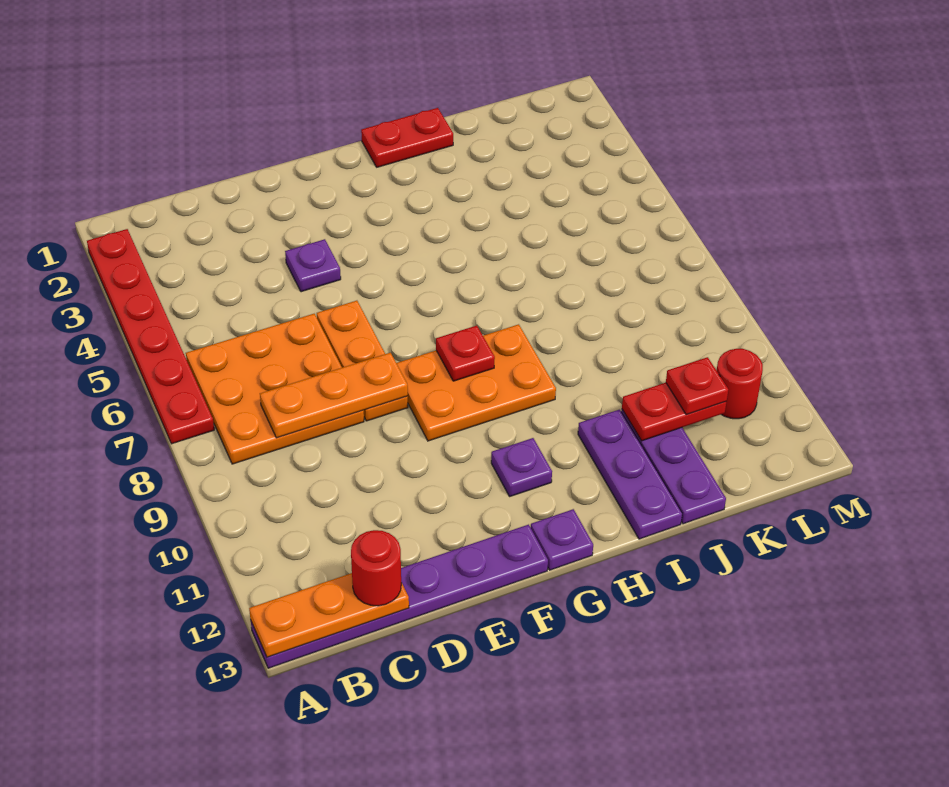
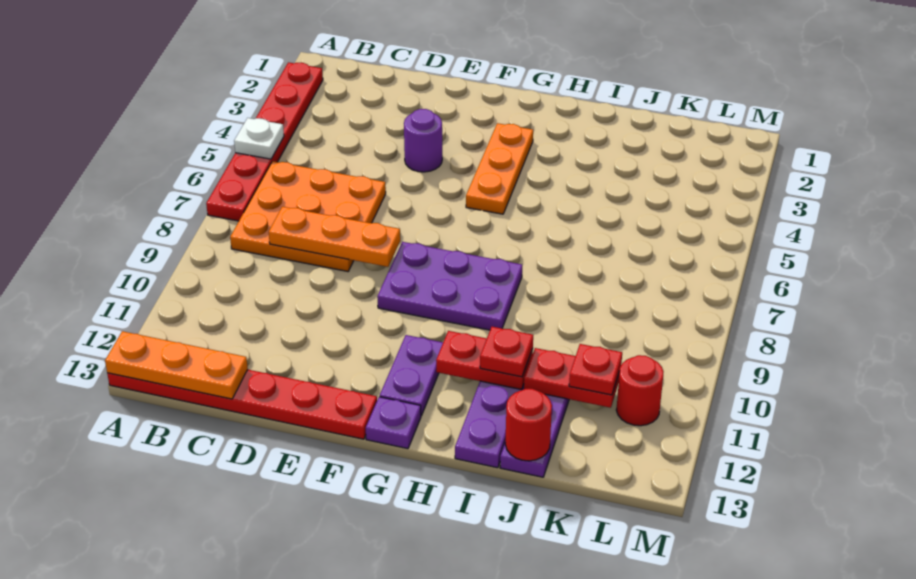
none -> white plate A5 level 2
purple plate A13:F13 level 1 -> red plate A13:F13 level 1
red round brick C13 level 3 -> red round brick J13 level 2
purple plate E4 level 1 -> purple round brick E4 level 1
orange plate E6:E8 level 1 -> orange plate G3:G5 level 1
orange plate F8:H9 level 1 -> purple plate F8:H9 level 1
red plate G8 level 2 -> red plate I11 level 3
purple plate G11 level 1 -> purple plate G11:G12 level 1
red plate H1:I1 level 1 -> red plate H11:I11 level 2

